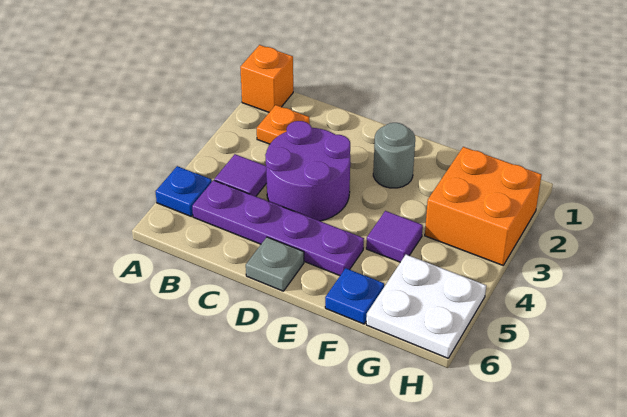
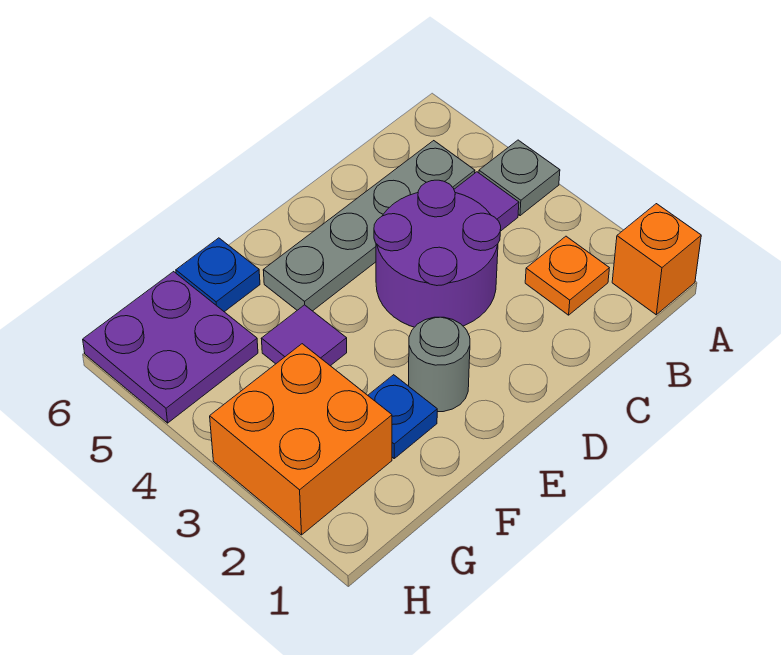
blue plate A5 level 1 -> blue plate F2 level 1
purple plate B5:E5 level 1 -> grey plate B5:E5 level 1
grey plate D6 level 1 -> grey plate A4 level 1
white plate G5:H6 level 1 -> purple plate G5:H6 level 1

